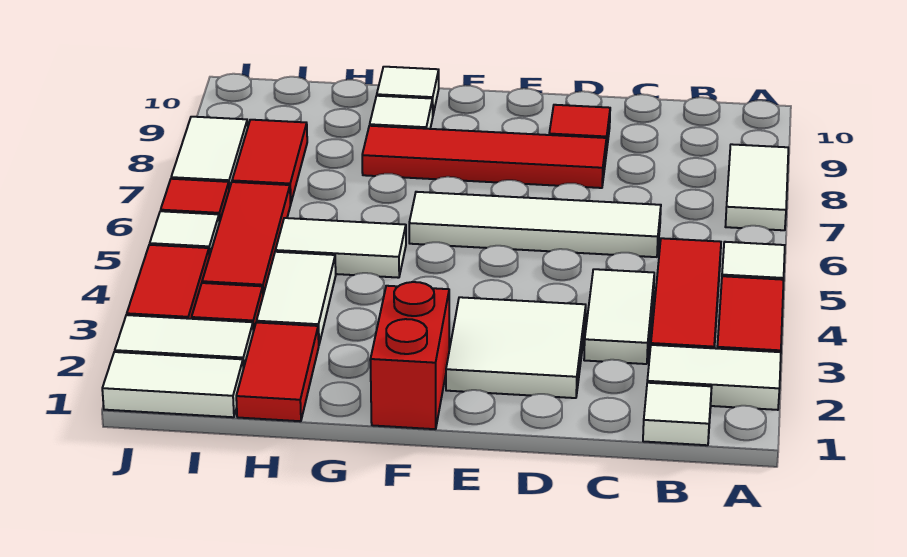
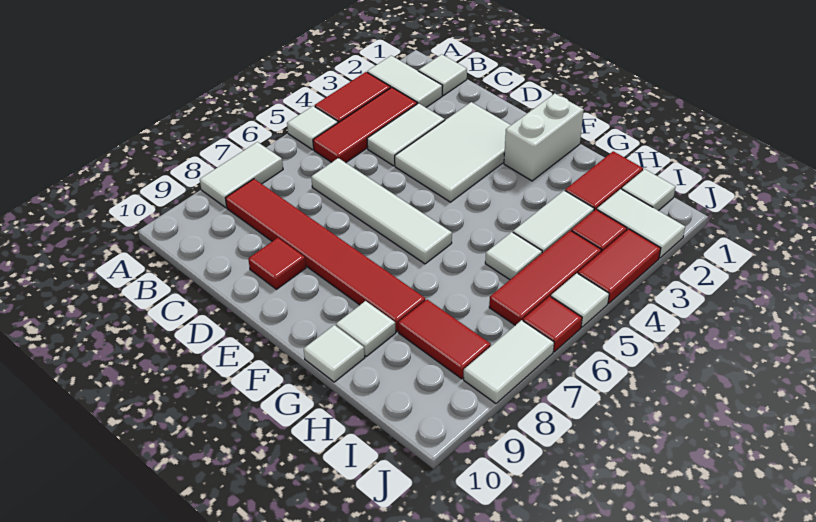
white tile D2:E3 level 1 -> white tile D2:E4 level 1
red tile D8:G8 level 1 -> red tile B8:G8 level 1
red brick F1:F2 level 1 -> white brick F1:F2 level 1
white tile G5:H5 level 1 -> white tile H5 level 1
white tile I1:J1 level 1 -> white tile I1 level 1
red tile I7:I8 level 1 -> red tile H8:I8 level 1

